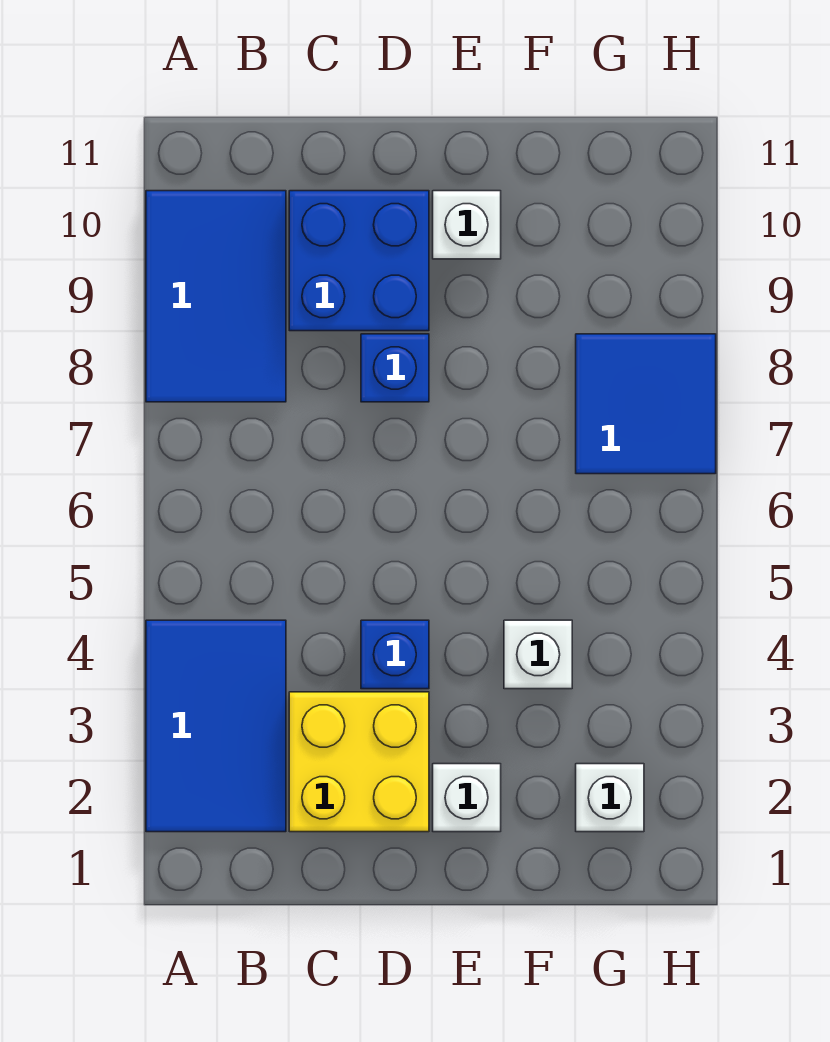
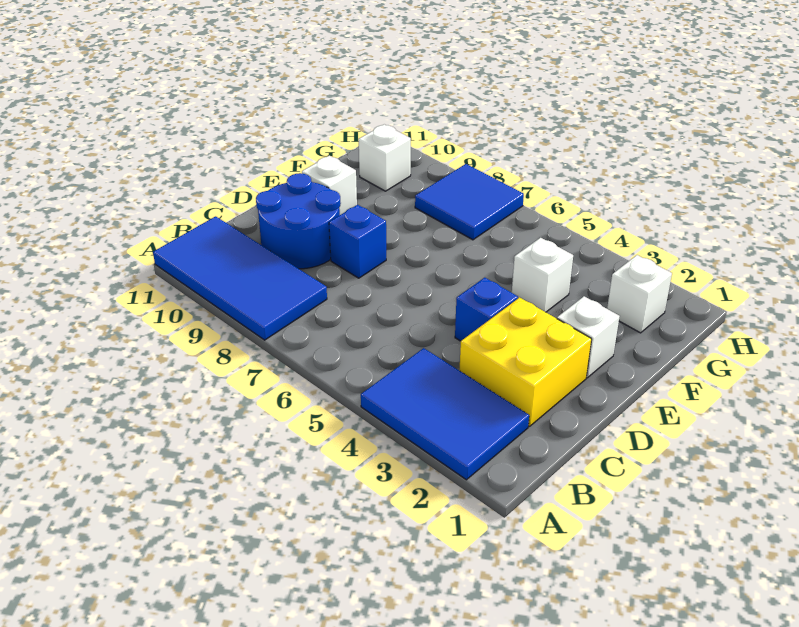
blue tile A8:B10 level 1 -> blue tile A8:B11 level 1
blue brick C9:D10 level 1 -> blue round brick C9:D10 level 1
none -> white brick G10 level 1

